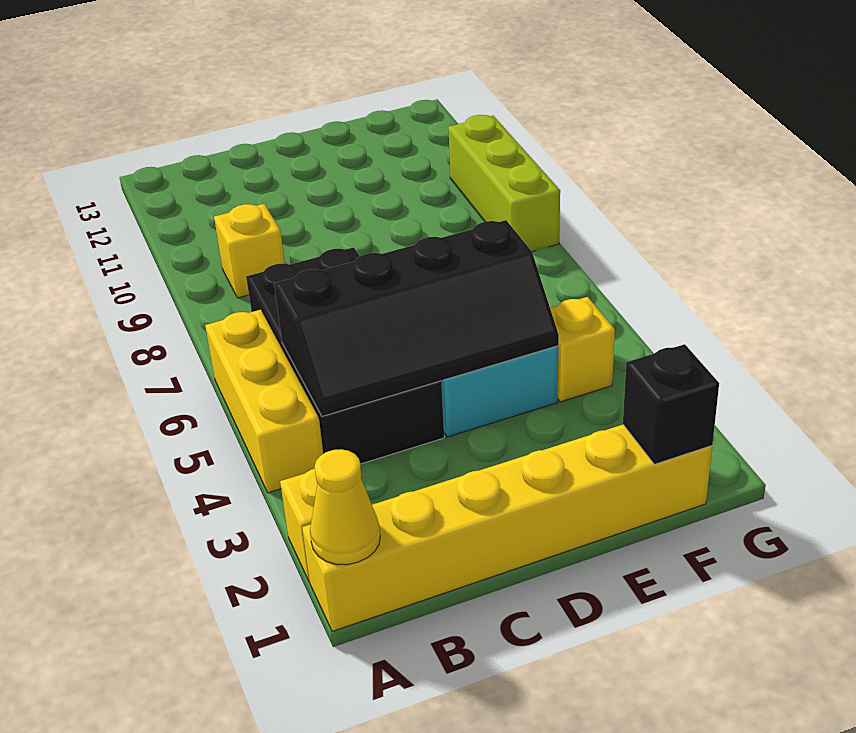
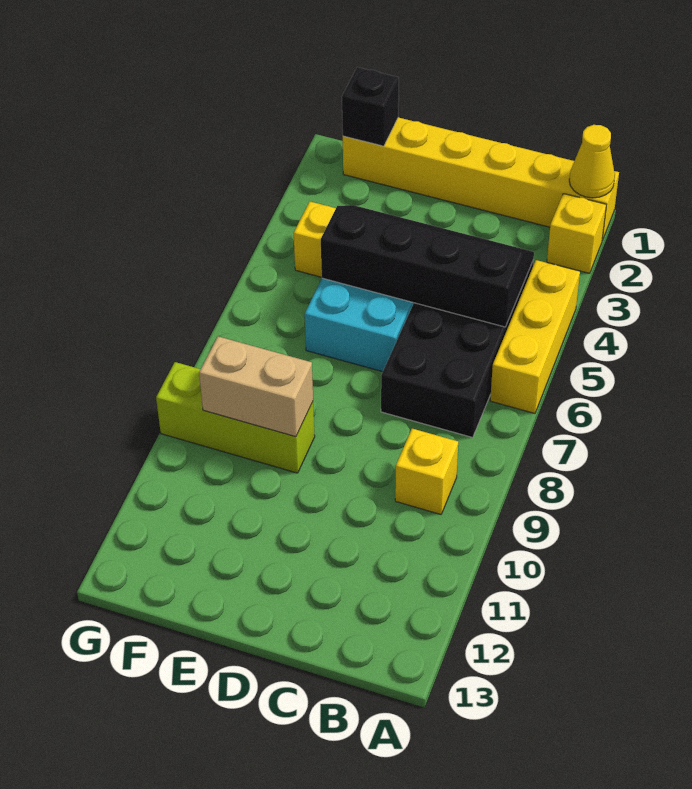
none -> tan brick E9:F9 level 2
lime brick G8:G10 level 1 -> lime brick E9:G9 level 1

